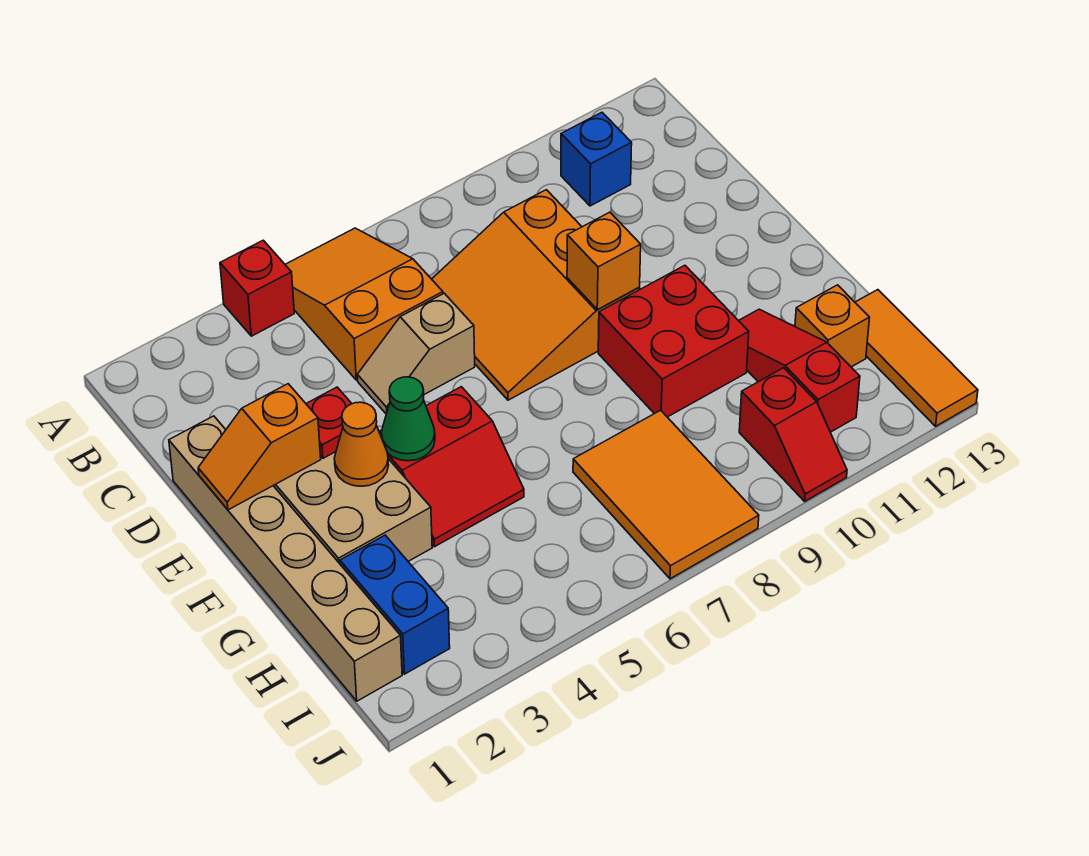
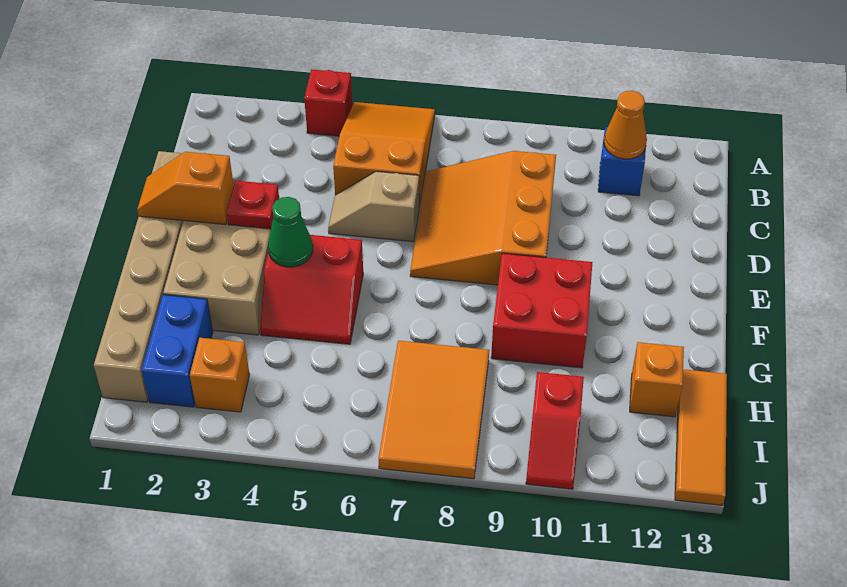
orange brick E9 level 2 -> orange brick I3 level 1
orange cone F3 level 2 -> orange cone B11 level 2
red slope G11:I11 level 1 top I -> none

